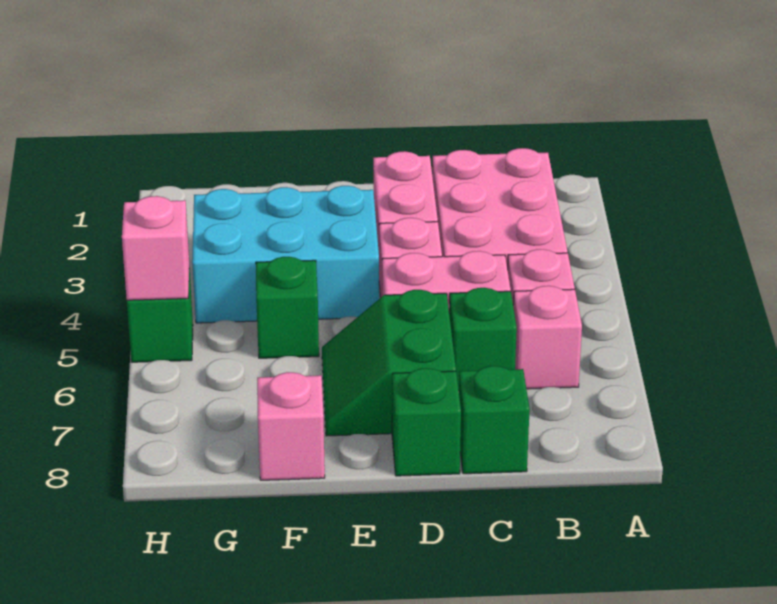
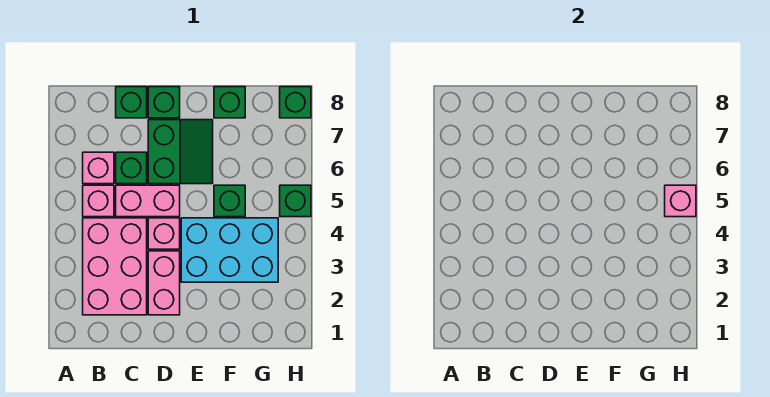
pink brick F8 level 1 -> green brick F8 level 1
none -> green brick H8 level 1

